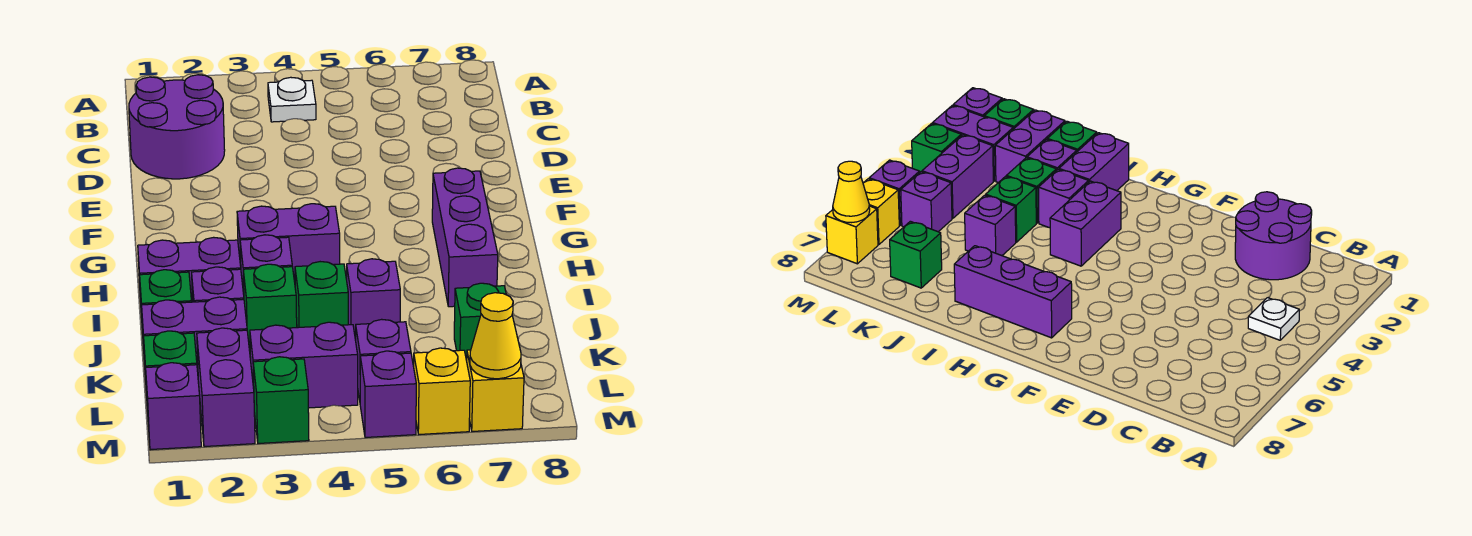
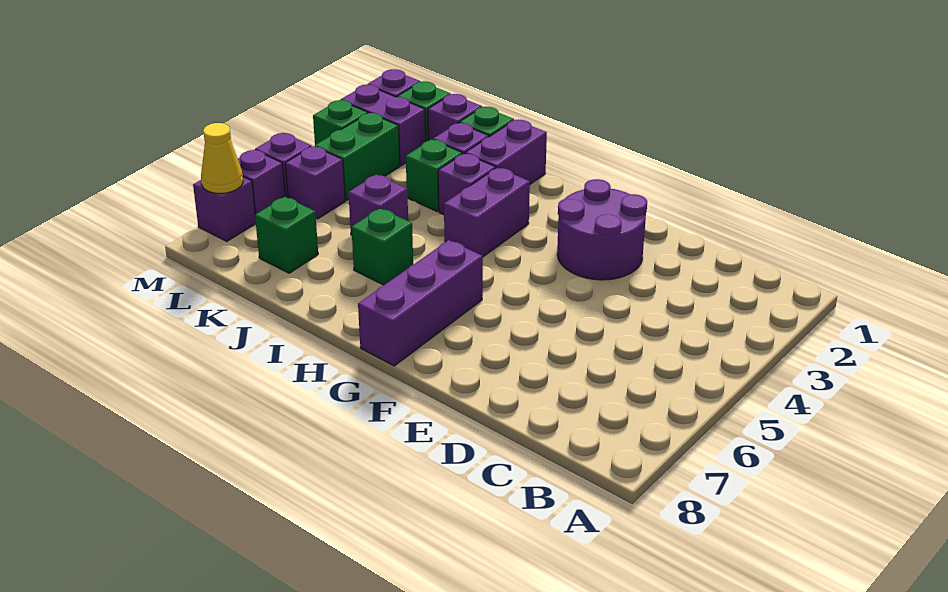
white plate B4 level 1 -> none
purple round brick C1:D2 level 1 -> purple round brick E2:F3 level 1
purple brick G7:I7 level 1 -> purple brick G6:G8 level 1
green brick J4 level 1 -> green brick I6 level 1
purple brick K1:K2 level 1 -> purple brick K1 level 1
purple brick L3:L4 level 1 -> green brick L3:L4 level 1
yellow brick M6 level 1 -> purple brick M6 level 1
yellow brick M7 level 1 -> purple brick M7 level 1

